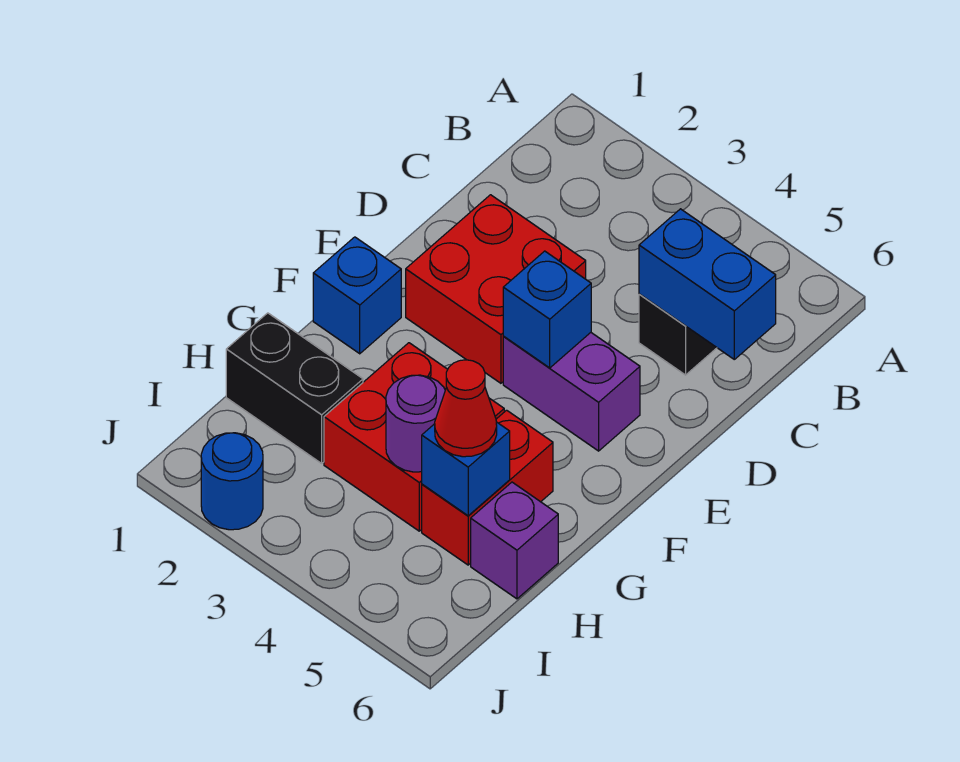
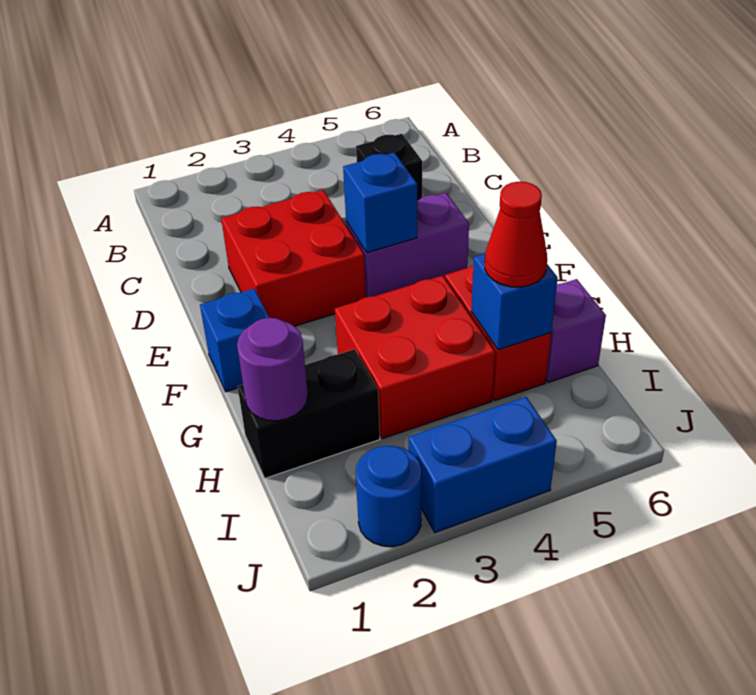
blue brick C5:C6 level 2 -> blue brick J3:J4 level 1
purple round brick H4 level 2 -> purple round brick H1 level 2

